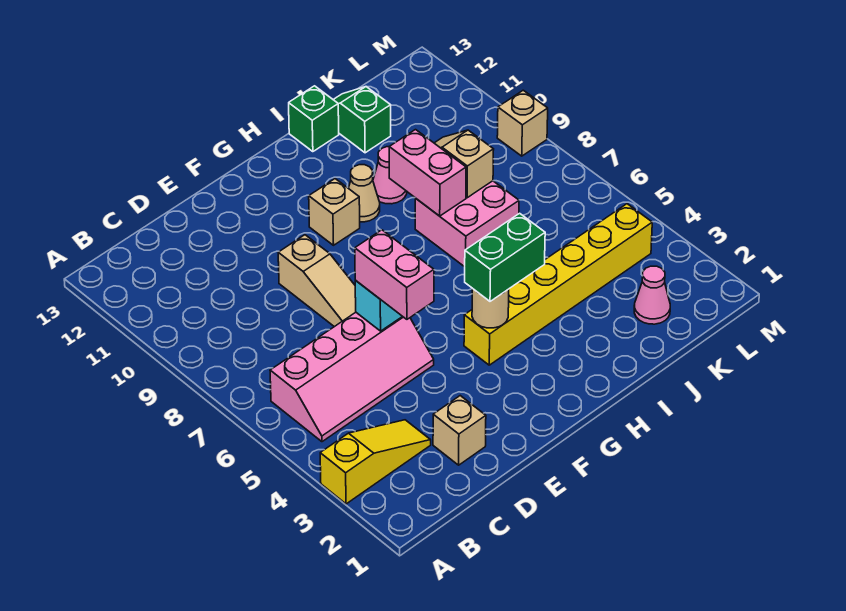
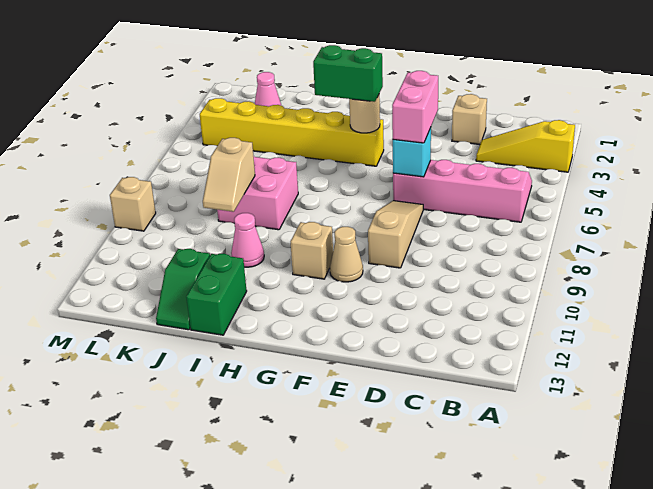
tan cone H10 level 1 -> tan cone F10 level 1
pink brick I8:I9 level 2 -> none
green brick I13 level 1 -> green brick I12:I13 level 1

